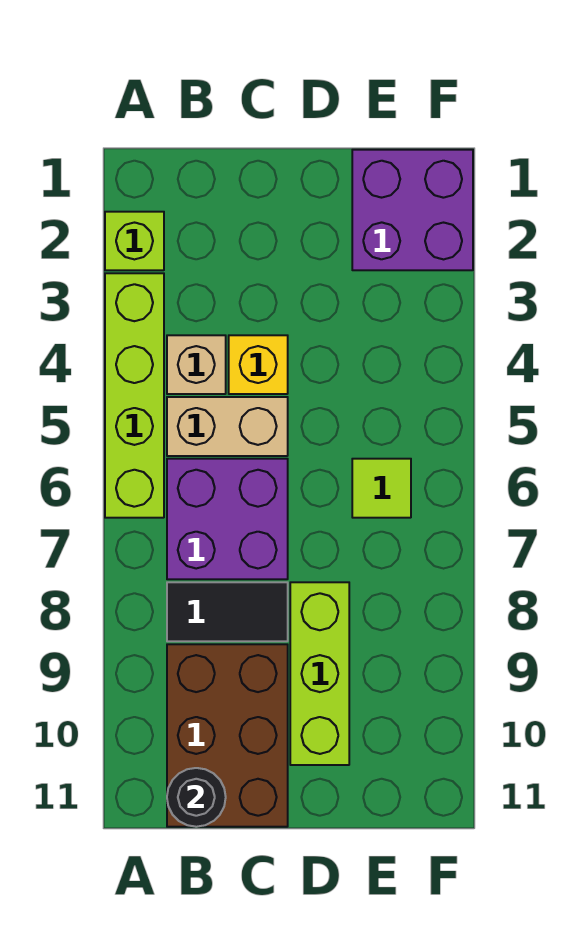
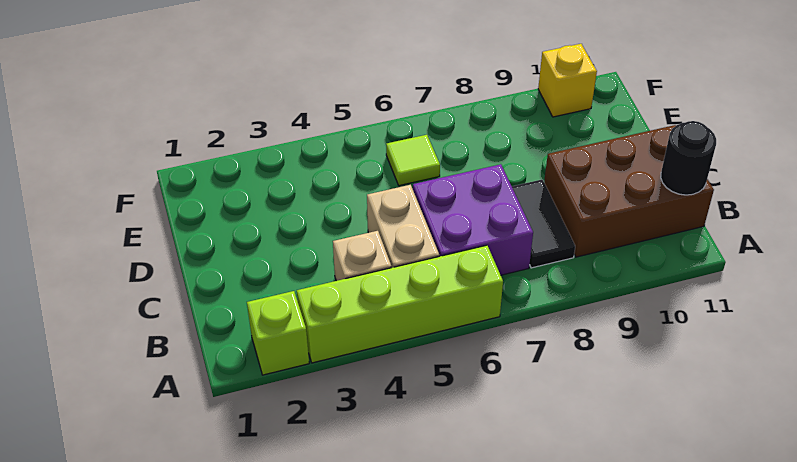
yellow brick C4 level 1 -> yellow brick F10 level 1
lime brick D8:D10 level 1 -> none
purple brick E1:F2 level 1 -> none

